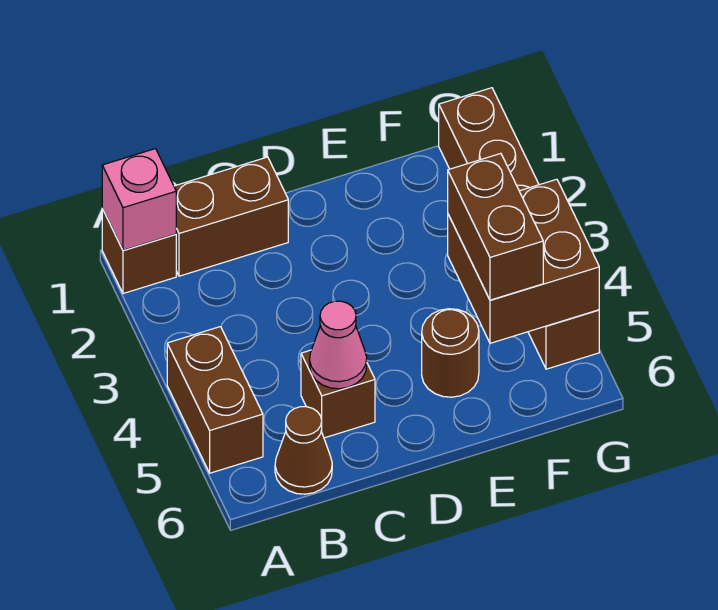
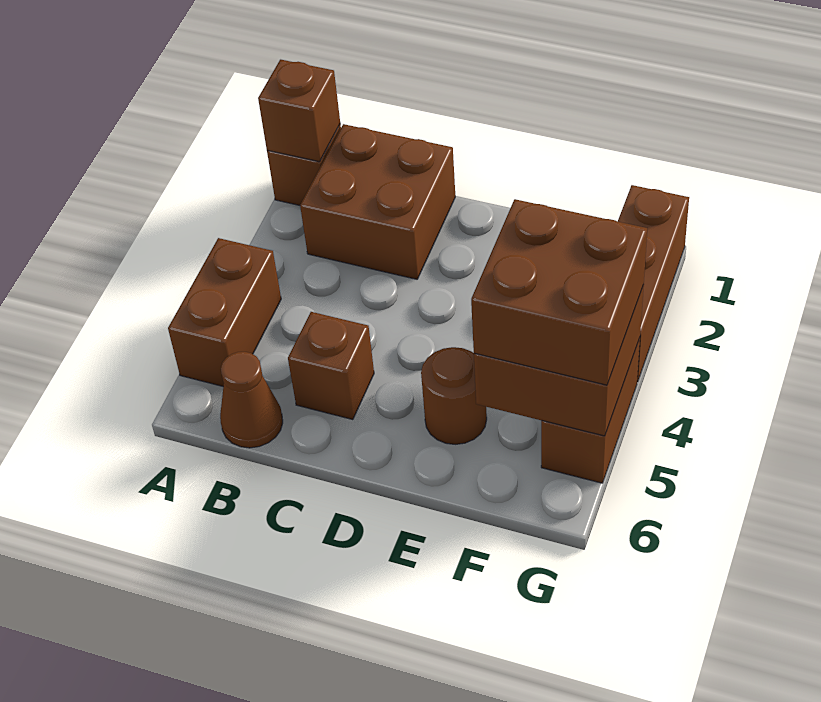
pink brick A1 level 2 -> brown brick A1 level 2
brown brick B1:C1 level 1 -> brown brick B1:C2 level 1
pink cone C5 level 2 -> none
brown brick F4:F5 level 3 -> brown brick F4:G5 level 3

